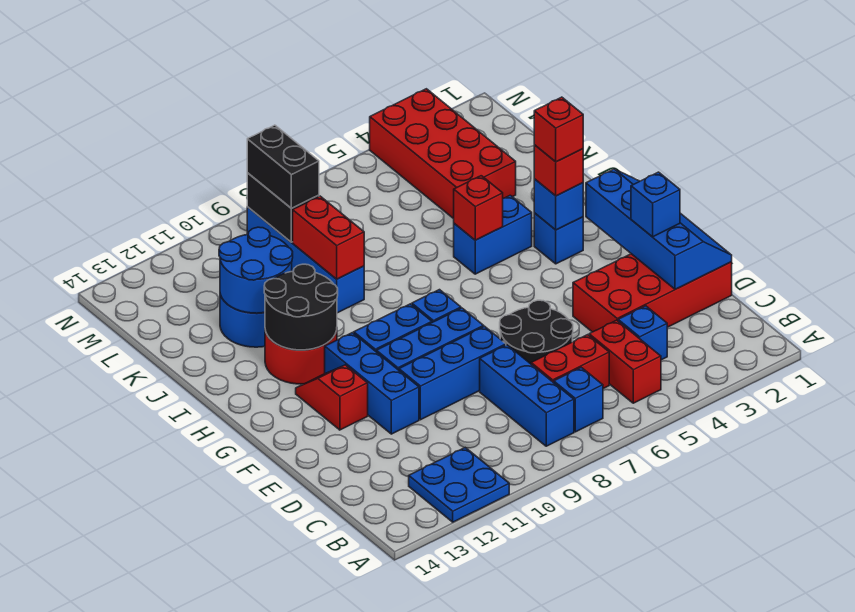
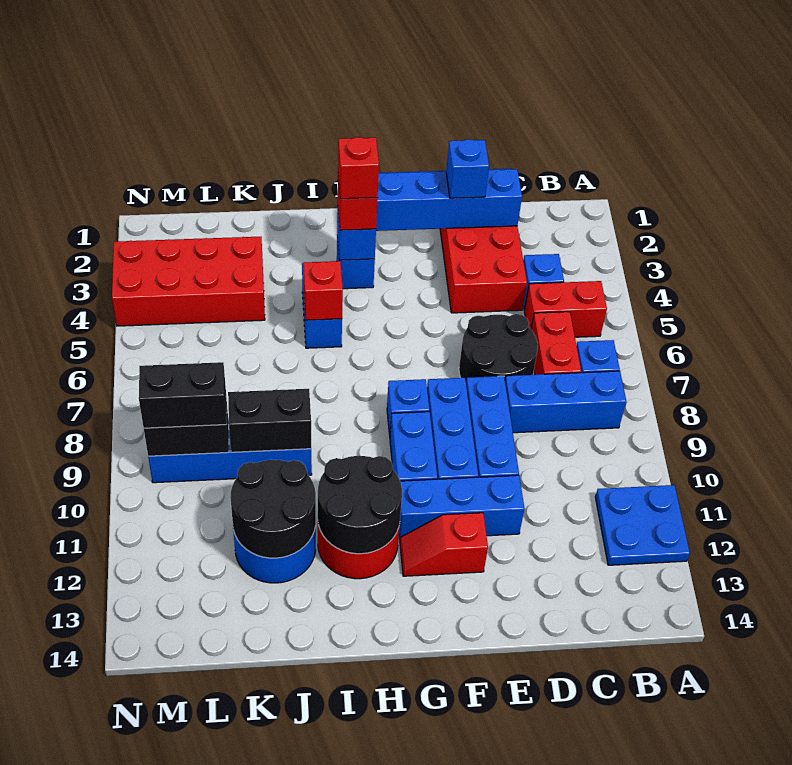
red brick J9:K9 level 2 -> black brick J9:K9 level 2
blue round brick J11:K12 level 2 -> black round brick J11:K12 level 2

